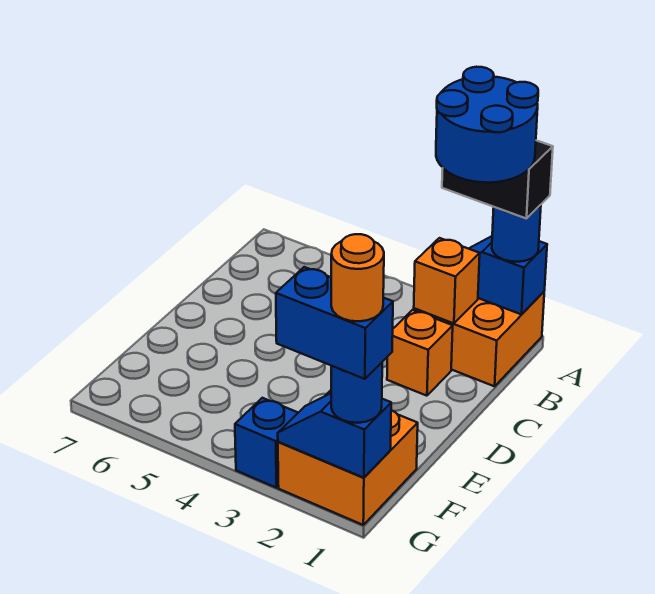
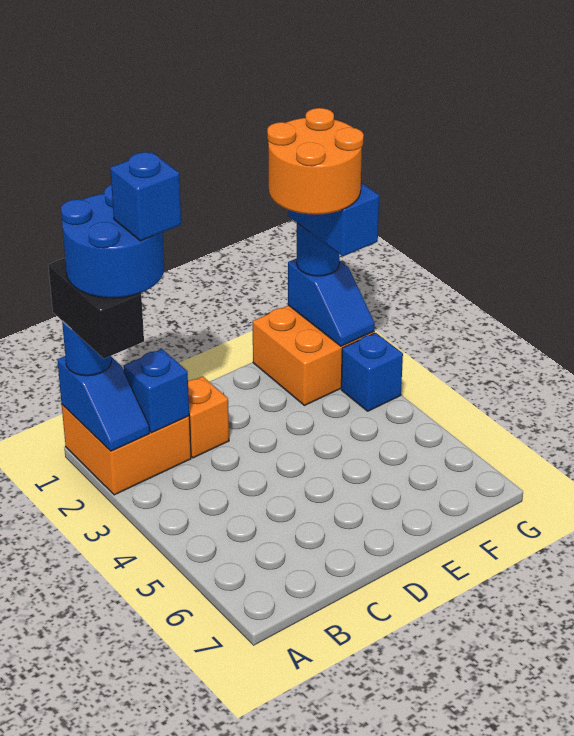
orange brick B2 level 2 -> blue brick B2 level 2
none -> blue brick B2 level 6
orange round brick G1 level 5 -> orange round brick F1:G2 level 5

